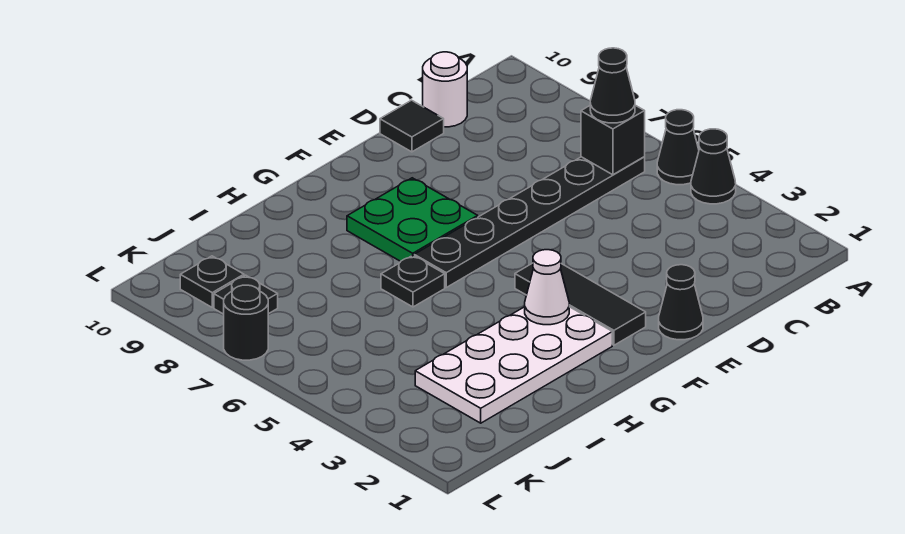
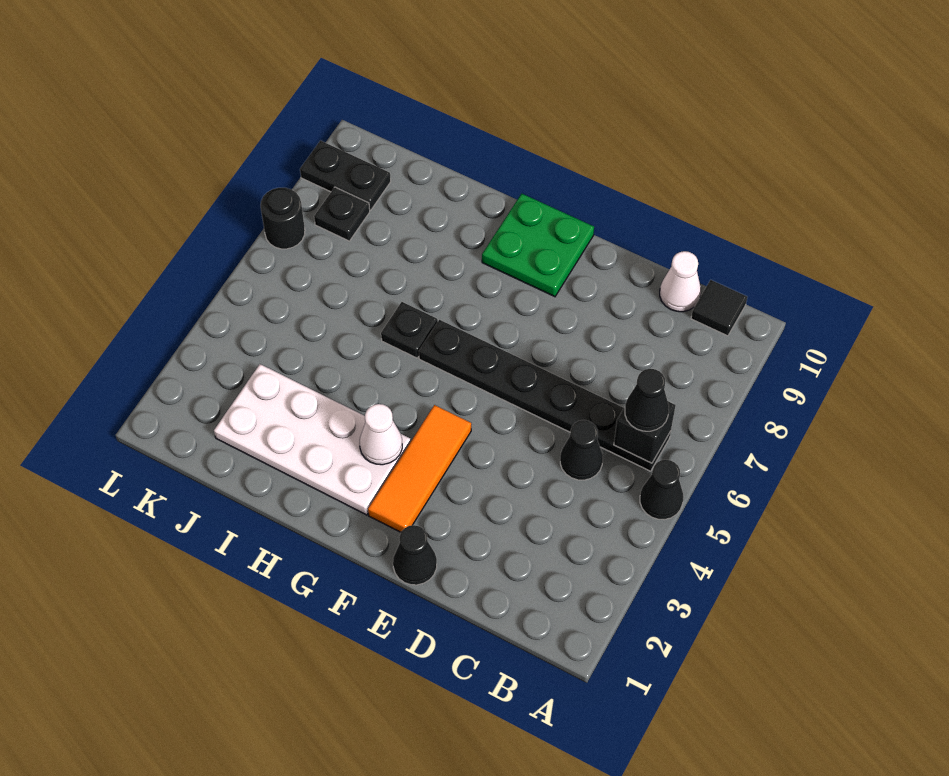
black cone A4 level 1 -> black cone C5 level 1
white round brick C10 level 1 -> white cone C10 level 1
black tile D10 level 1 -> black tile B10 level 1
black tile F2:F4 level 1 -> orange tile F2:F4 level 1
green plate F7:G8 level 1 -> green plate F9:G10 level 1
black plate K9 level 1 -> black plate K9:L9 level 1

